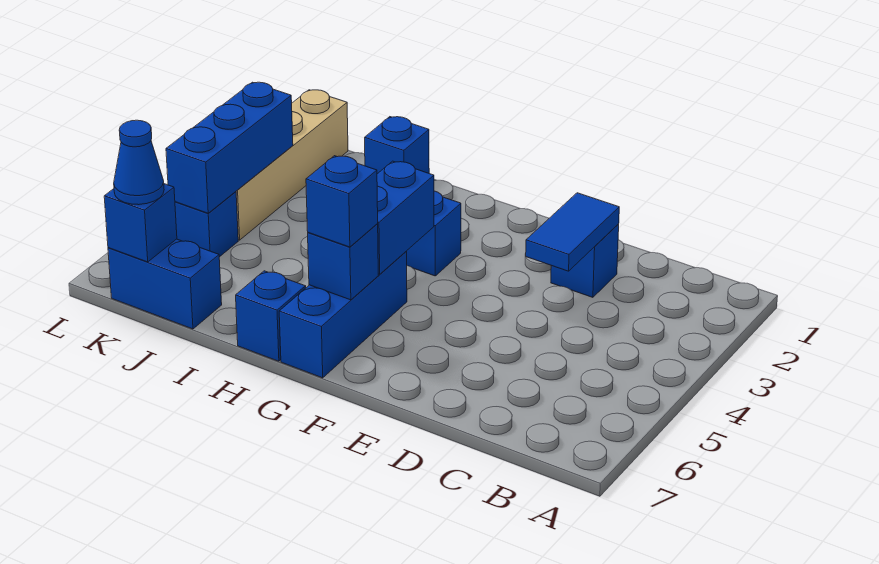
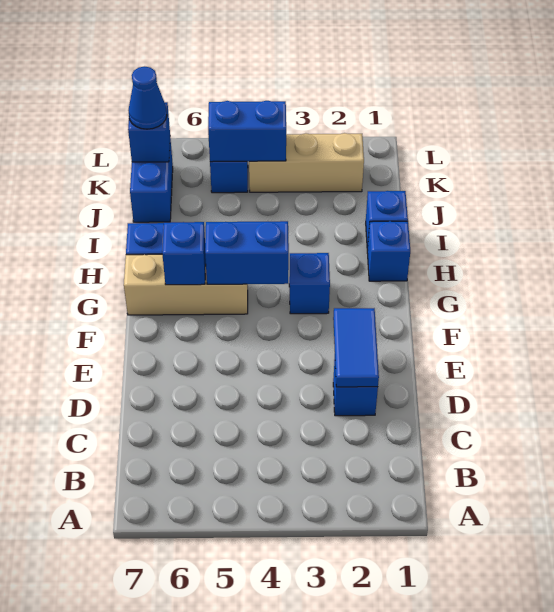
blue tile D2:D3 level 2 -> blue tile D2:E2 level 2
blue brick G5:G7 level 1 -> tan brick G5:G7 level 1
blue brick G6 level 3 -> blue brick H1 level 1
tan brick K1:K4 level 1 -> tan brick K2:K4 level 1
blue brick K3:K5 level 2 -> blue brick K4:K5 level 2

